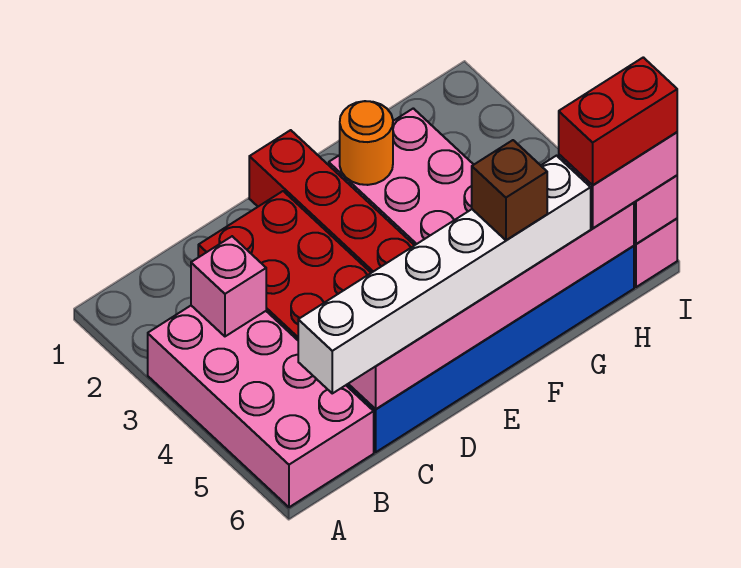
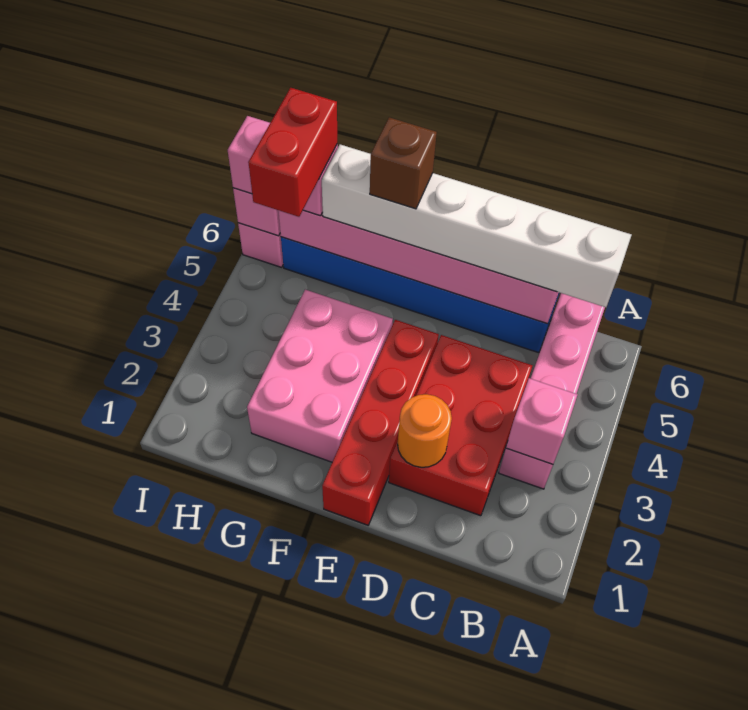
pink brick A3:B6 level 1 -> pink brick B3:B6 level 1
orange round brick F2 level 2 -> orange round brick D2 level 2
red brick H6:I6 level 4 -> red brick H5:H6 level 4

